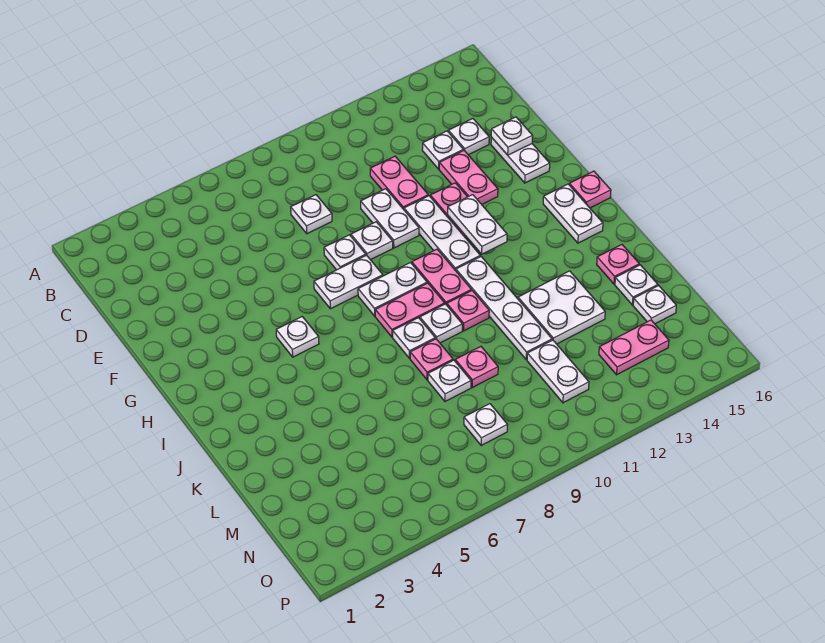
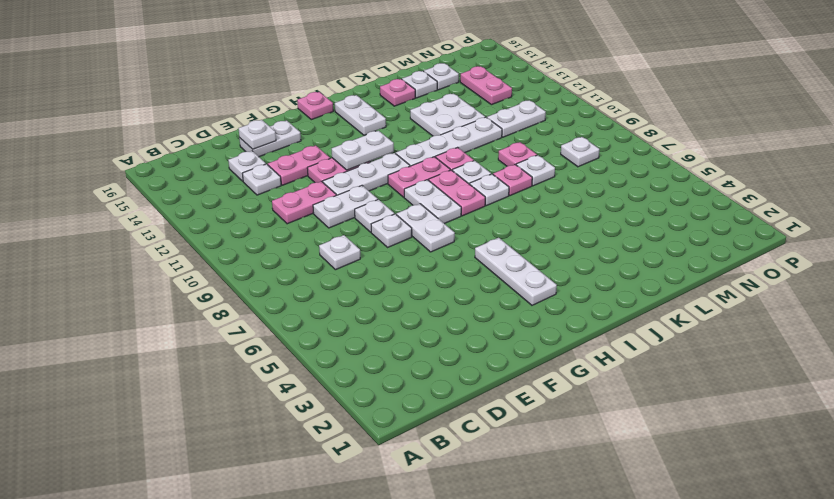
white plate H5 level 1 -> white plate H3:H5 level 1
white plate H15:I15 level 1 -> white plate I14:I15 level 1

